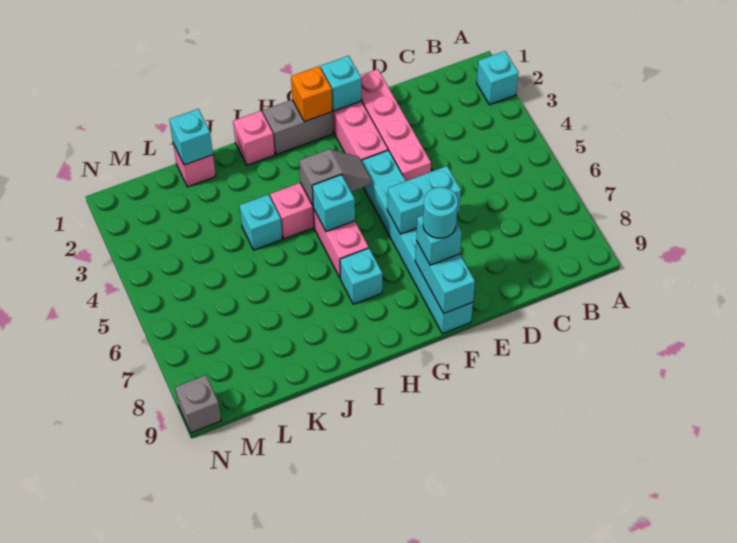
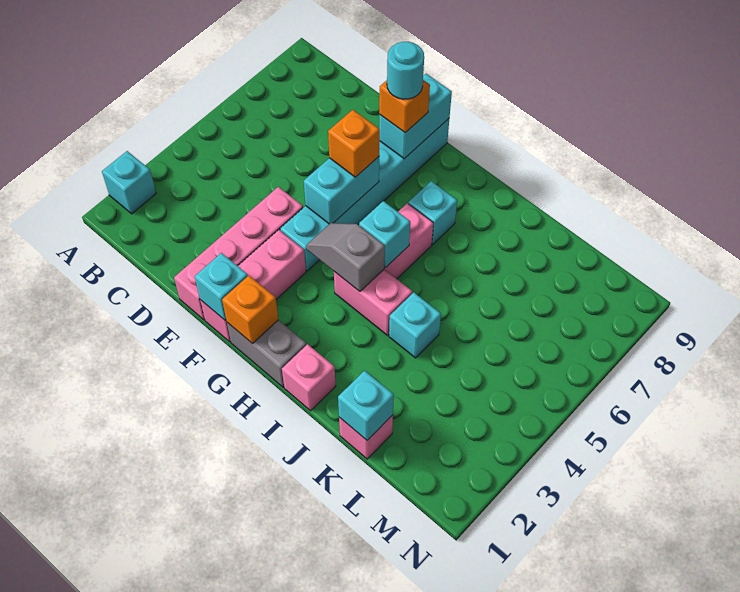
cyan brick E6:F6 level 2 -> cyan brick F5:F6 level 2
none -> orange brick F6 level 3
cyan brick F8 level 3 -> orange brick F8 level 3
grey brick N9 level 1 -> none

